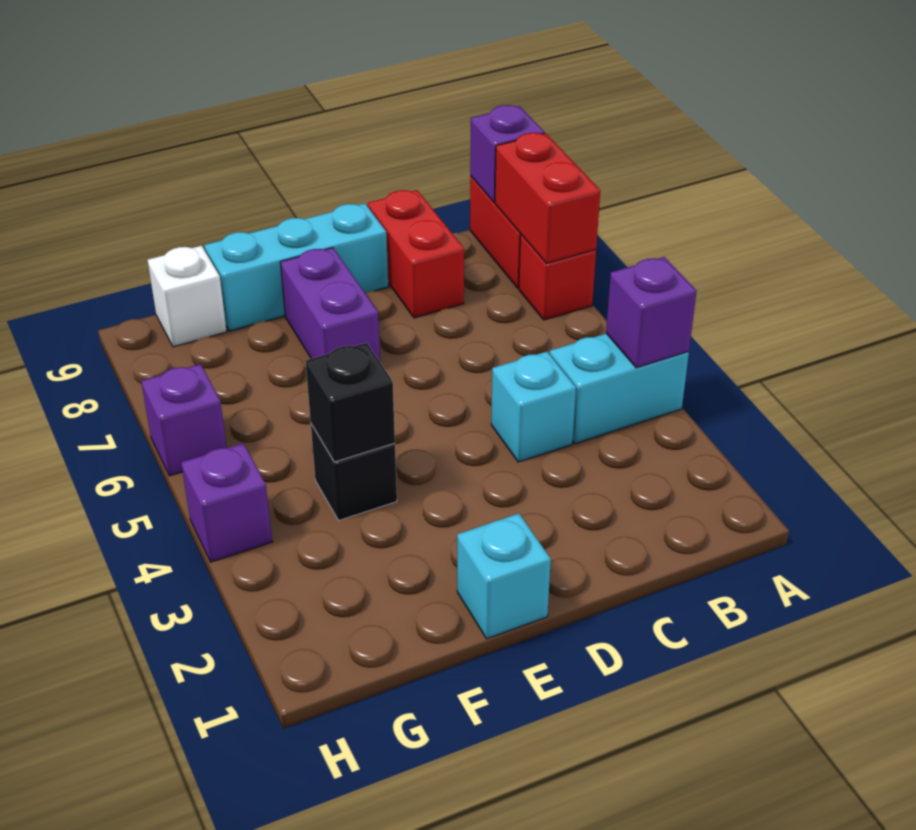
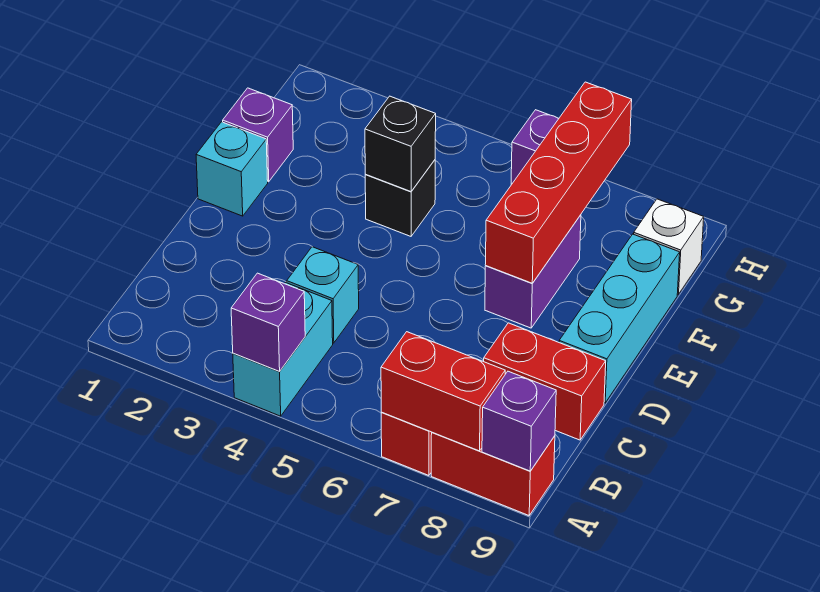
purple brick E7:E8 level 1 -> purple brick E7:F7 level 1
none -> red brick E7:H7 level 2
purple brick H4 level 1 -> purple brick F1 level 1

